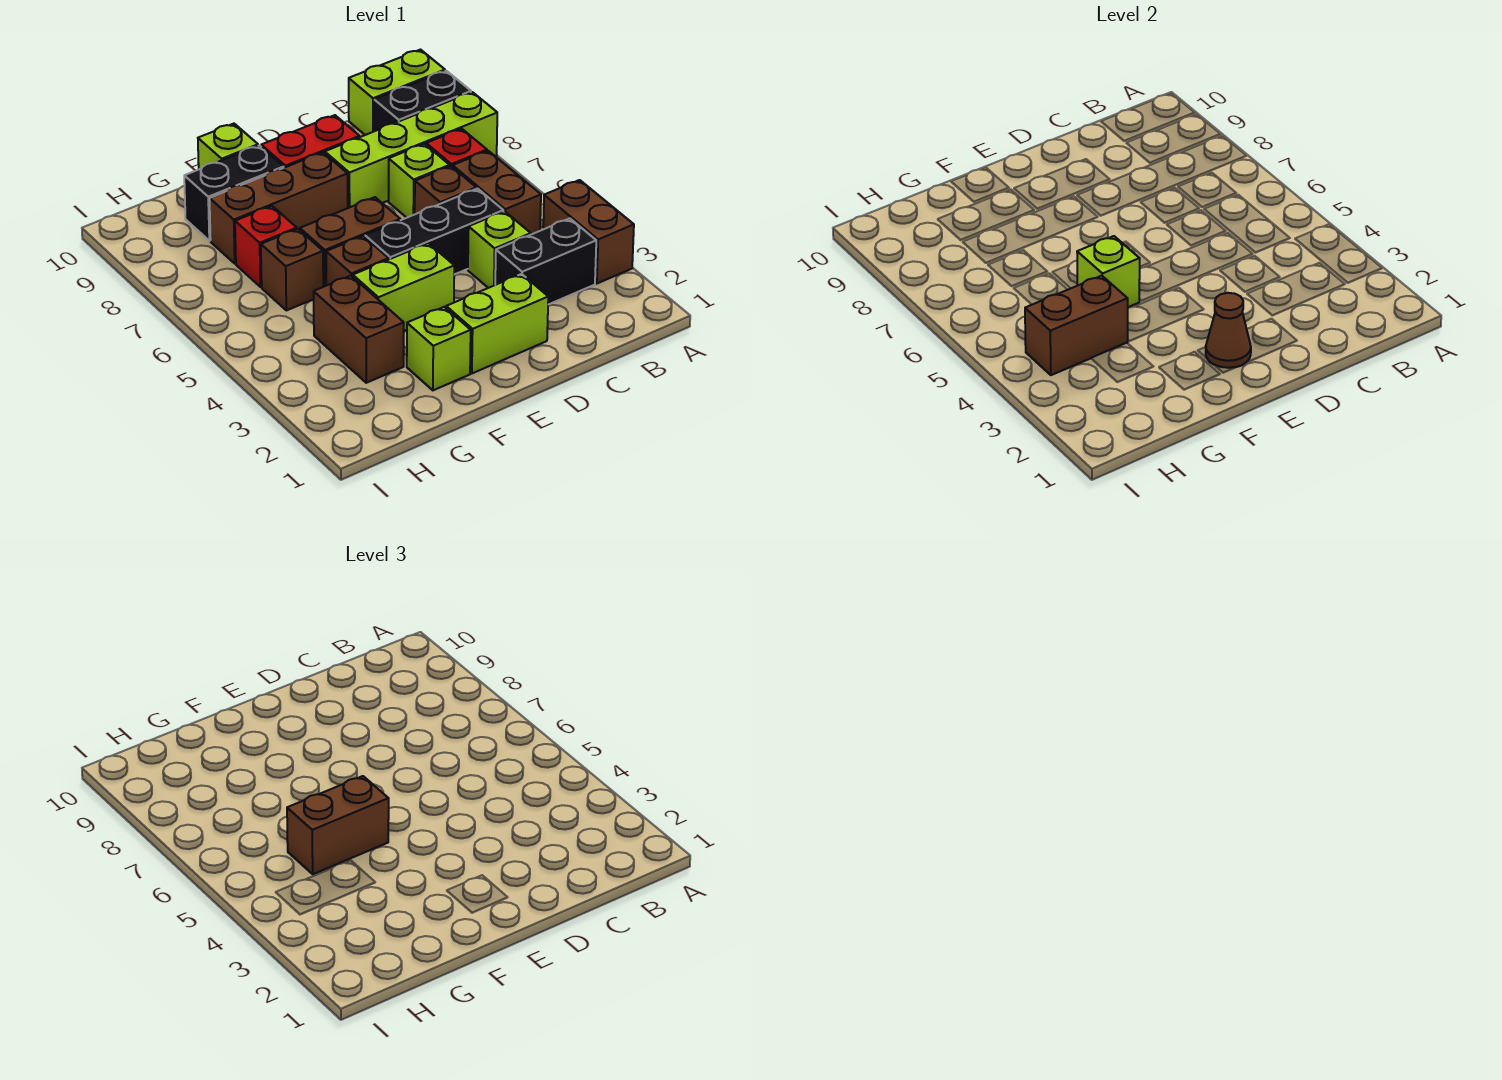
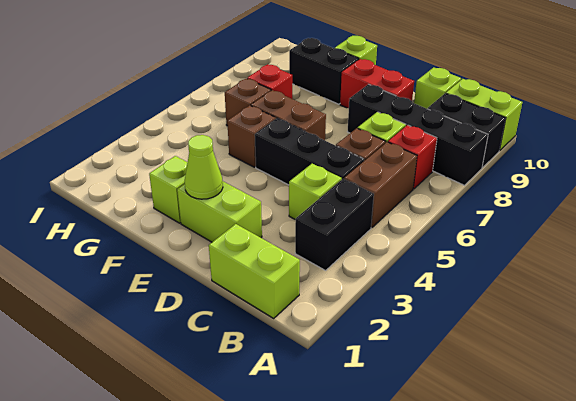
brown brick A3:A4 level 1 -> none
lime brick A8:D8 level 1 -> black brick A8:D8 level 1
black brick B3:C3 level 1 -> black brick B3:B4 level 1
brown cone E2 level 2 -> lime cone E2 level 2
lime brick E4:F4 level 1 -> lime brick B1:C1 level 1
brown brick E8:G8 level 1 -> none
lime brick F5 level 2 -> lime brick C10 level 1
brown brick F5:G5 level 3 -> none
brown brick G3:G4 level 1 -> none
brown brick G4:H4 level 2 -> none

